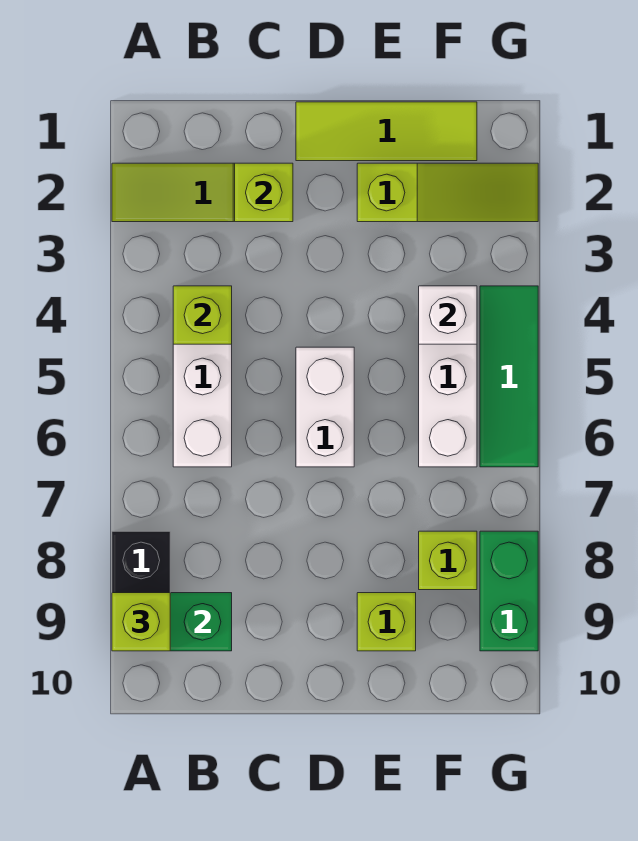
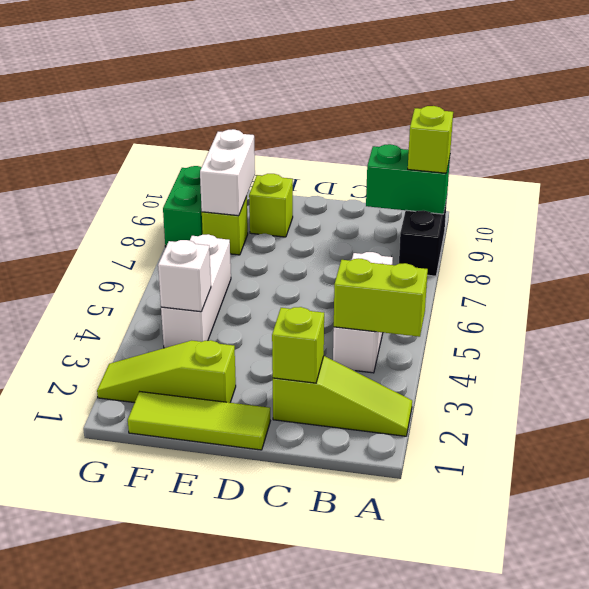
lime brick B4 level 2 -> lime brick A4:B4 level 2
white brick D5:D6 level 1 -> white brick F8:F9 level 2
green tile G4:G6 level 1 -> none

